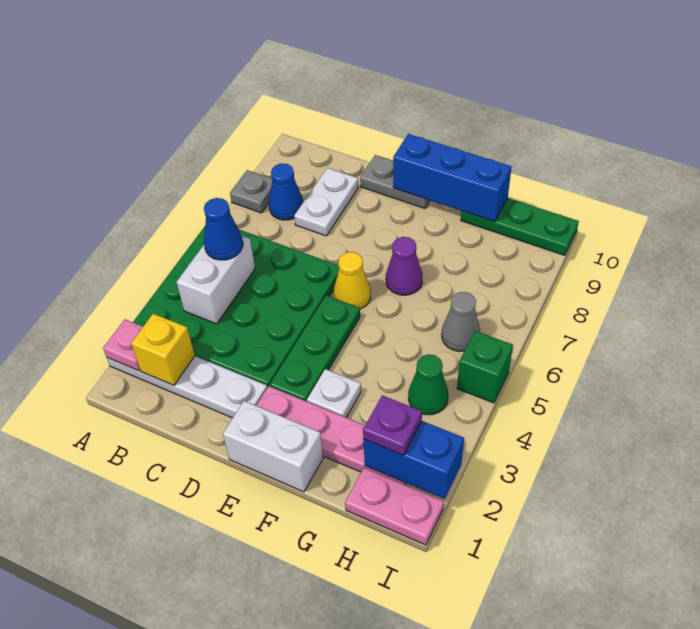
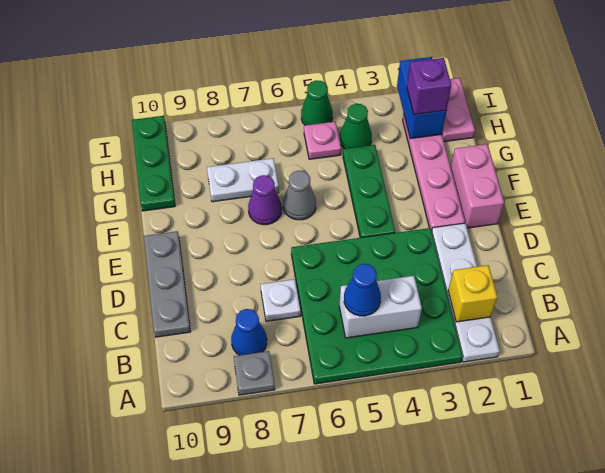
pink plate A2 level 2 -> pink plate H5 level 1
white plate C8:C9 level 1 -> white plate G7:G8 level 1
grey plate D10:E10 level 1 -> grey plate C10:E10 level 1
white brick E1:F1 level 1 -> pink brick E1:F1 level 1
green plate E3:E5 level 1 -> green plate E4:G4 level 1
yellow cone E6 level 1 -> none
blue brick E10:G10 level 2 -> none
white plate F3 level 1 -> white plate C7 level 1
purple plate H2 level 3 -> purple brick H2 level 3
grey cone H6 level 1 -> grey cone F6 level 1
green brick I5 level 1 -> green cone I5 level 1

